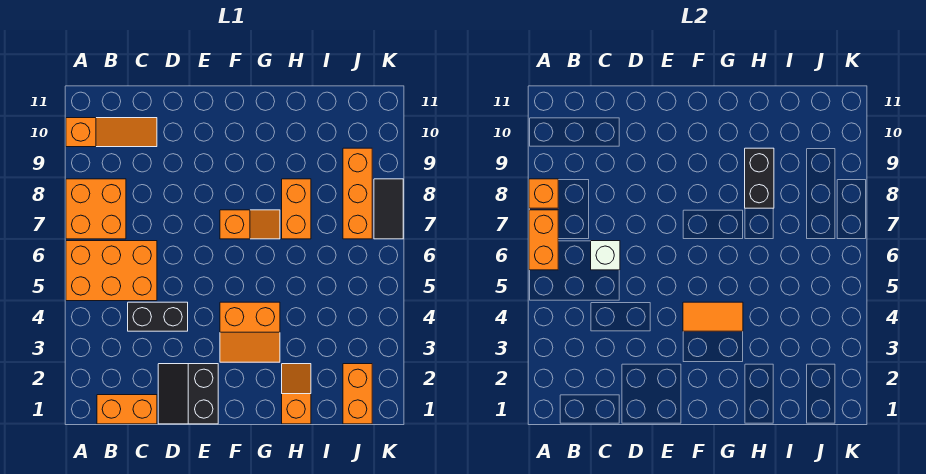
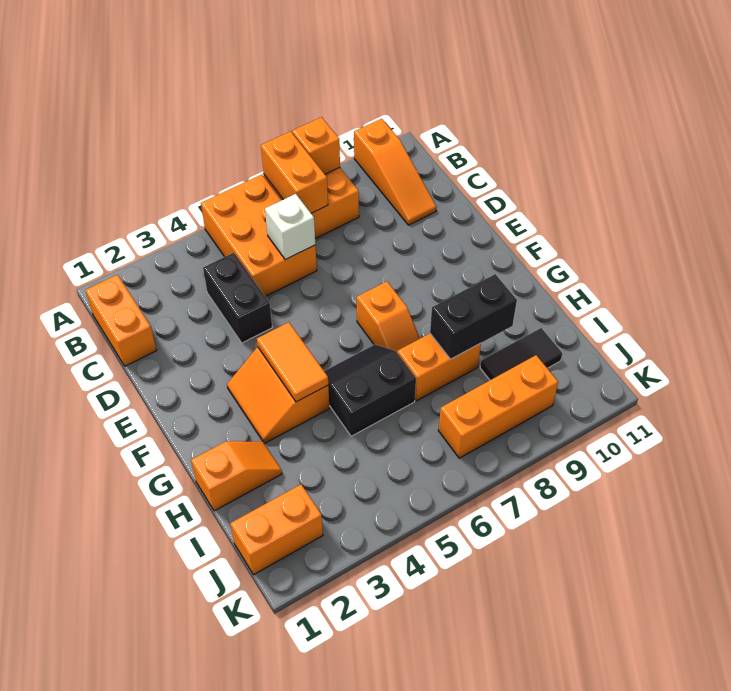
orange brick A6:A7 level 2 -> orange brick A7:B7 level 2
black slope D1:E2 level 1 top E -> black slope G5:H6 level 1 top H
black tile K7:K8 level 1 -> black tile I9:I10 level 1

